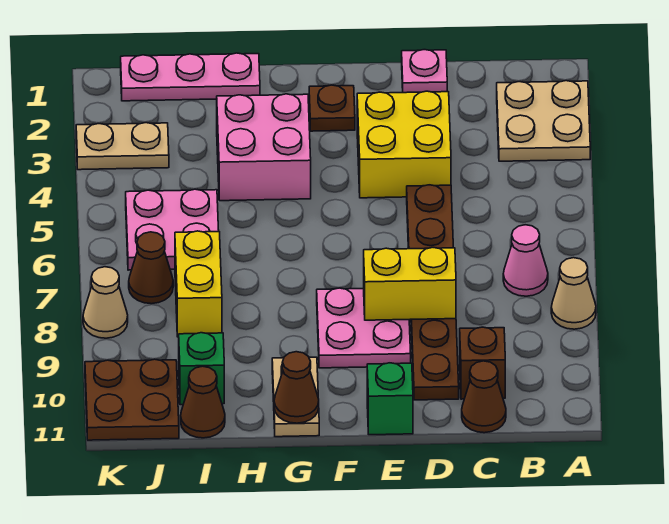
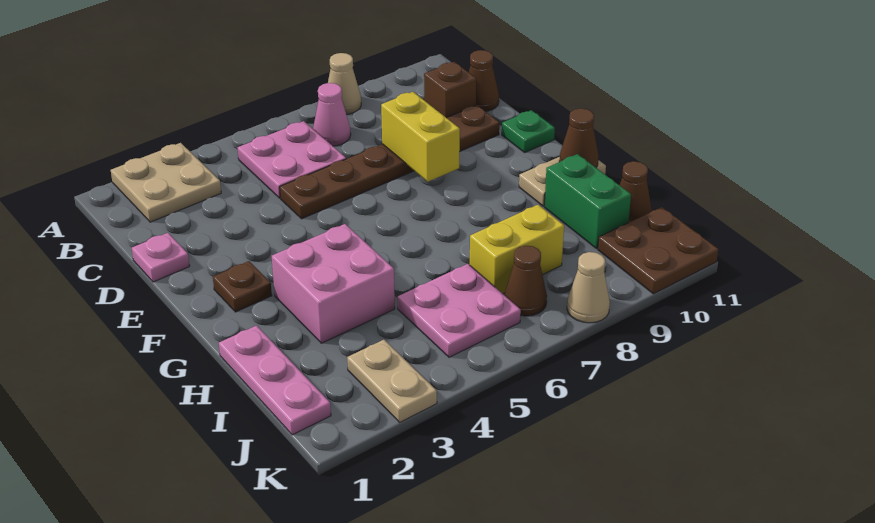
yellow brick D3:E4 level 1 -> none
pink plate E8:F9 level 1 -> pink plate B5:C6 level 1
green brick E11 level 1 -> green plate E11 level 1
green brick I10 level 1 -> green brick H10:I10 level 1

